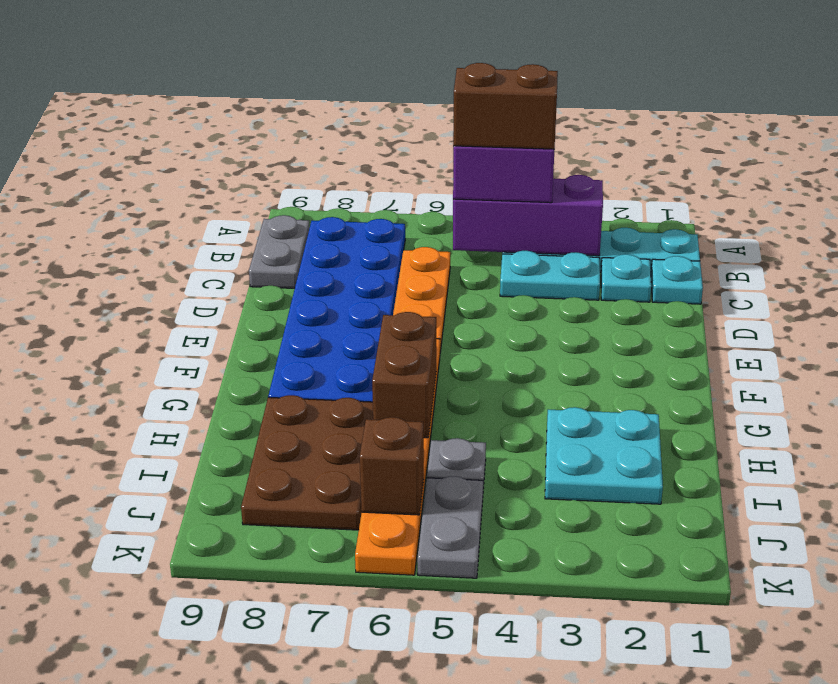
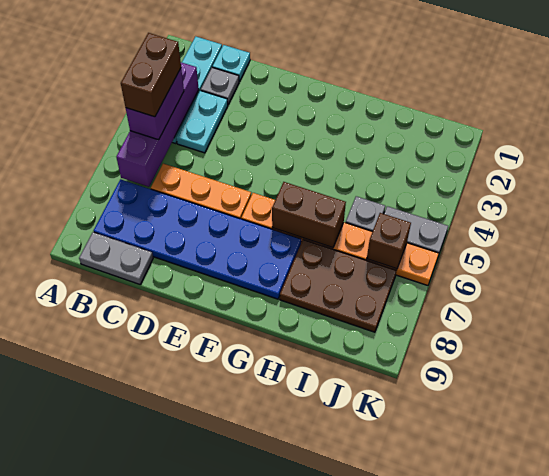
purple brick B3:B5 level 2 -> purple brick B3:B6 level 2
cyan plate C2 level 1 -> grey plate C2 level 1
cyan plate H2:I3 level 1 -> none

